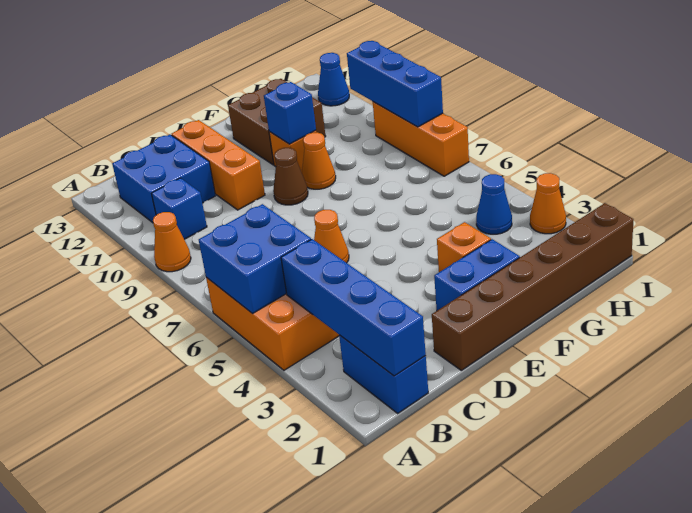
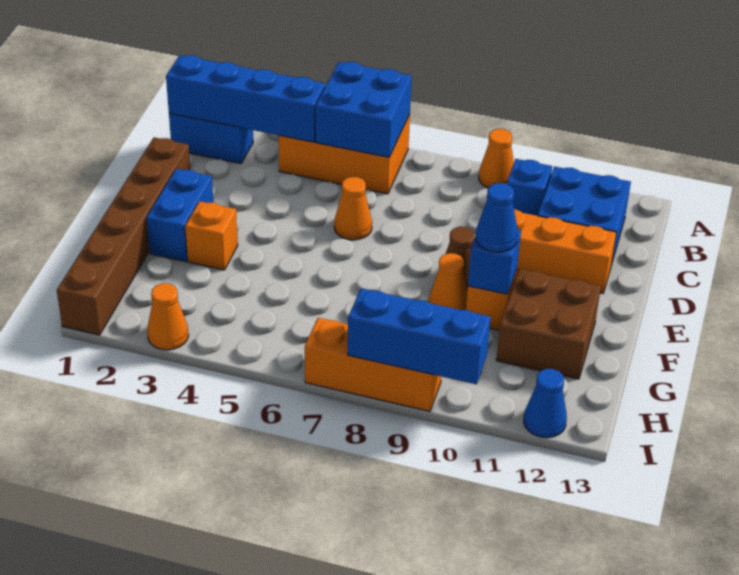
blue cone H4 level 1 -> blue cone F10 level 3

